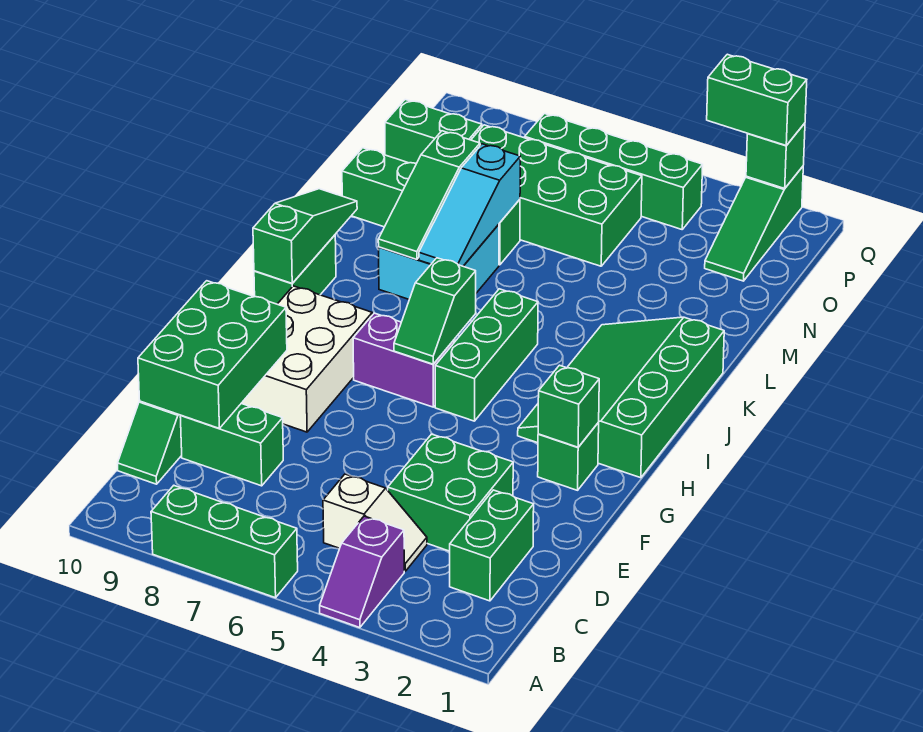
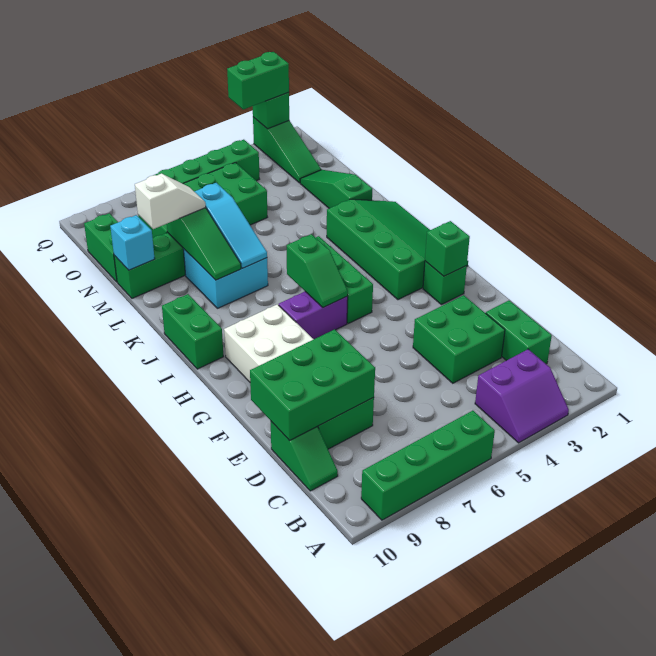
purple slope A4:B4 level 1 top B -> purple slope A3:B4 level 1 top B
green brick A6:A8 level 1 -> green brick A6:A9 level 1
white slope C4:C5 level 1 top 5 -> white slope M8:M9 level 3 top 9
green brick D9:F10 level 2 -> green brick D8:E10 level 2
green slope H1:K3 level 1 top 1 -> green slope H1:K3 level 1 top 3
green slope I10:K10 level 2 top I -> green slope L2:N2 level 1 top L
none -> cyan brick M10 level 2
green brick O9:O10 level 1 -> green brick N10:O10 level 1

